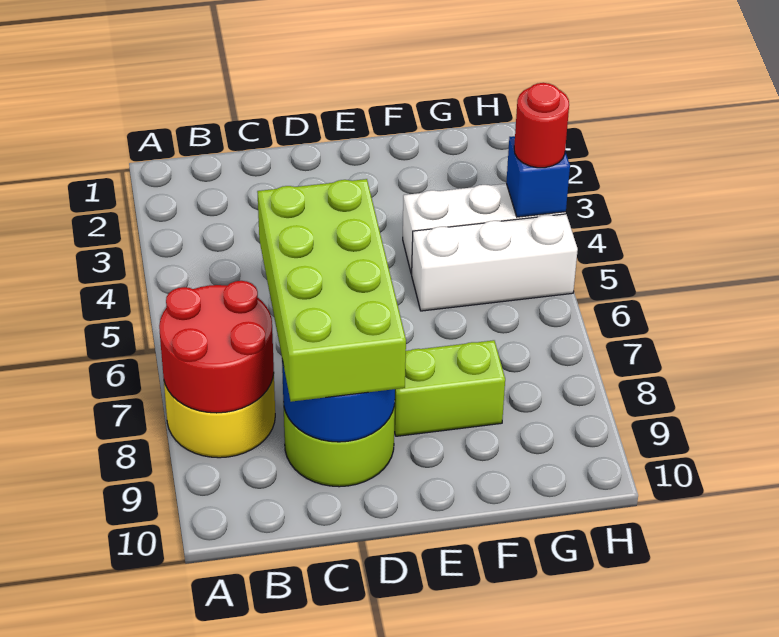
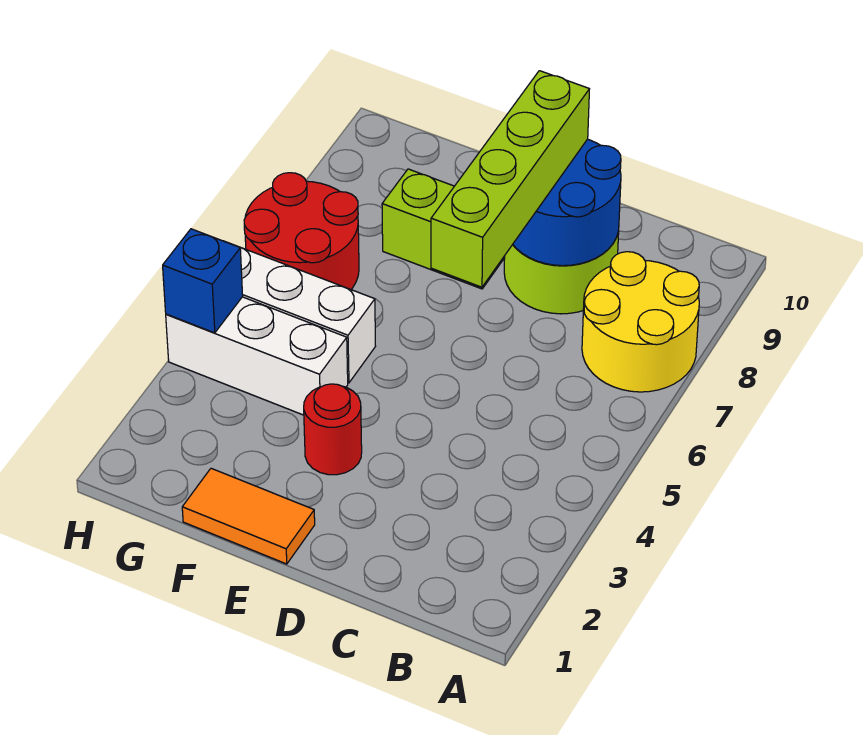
red round brick A7:B8 level 2 -> red round brick G6:H7 level 1
lime brick C6:D9 level 3 -> lime brick D6:D9 level 3
none -> orange tile E1:F1 level 1
red round brick H4 level 3 -> red round brick E3 level 1

